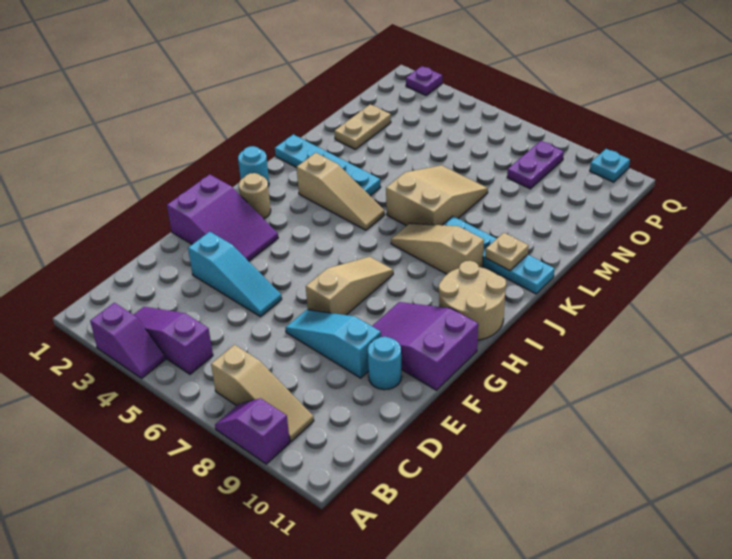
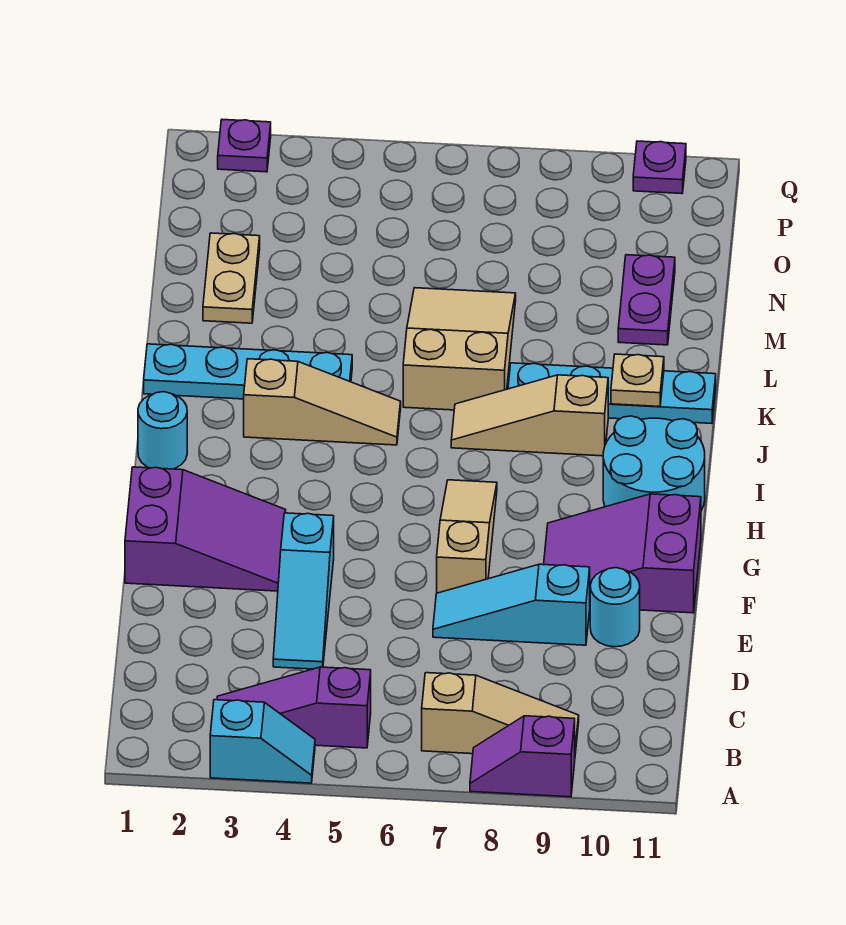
purple slope A3:A4 level 1 top 3 -> cyan slope A3:A4 level 1 top 3
cyan slope E3:E5 level 1 top 3 -> cyan slope D4:F4 level 1 top F
tan round brick H2 level 1 -> none
tan round brick H10:I11 level 1 -> cyan round brick H10:I11 level 1
purple plate O8:P8 level 1 -> purple plate M10:N10 level 1
cyan plate Q10 level 1 -> purple plate Q10 level 1

